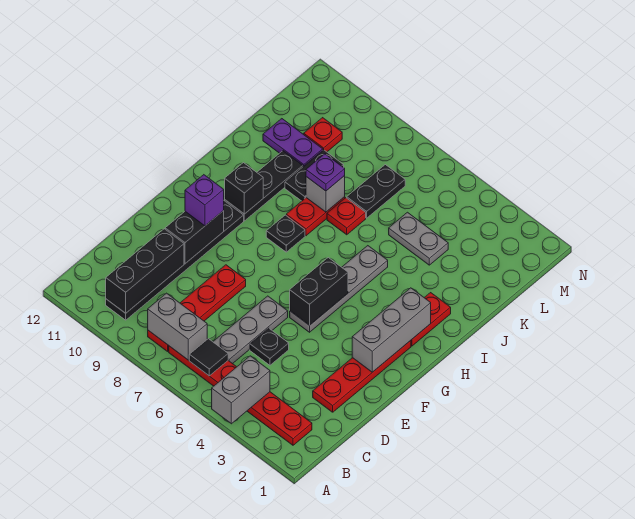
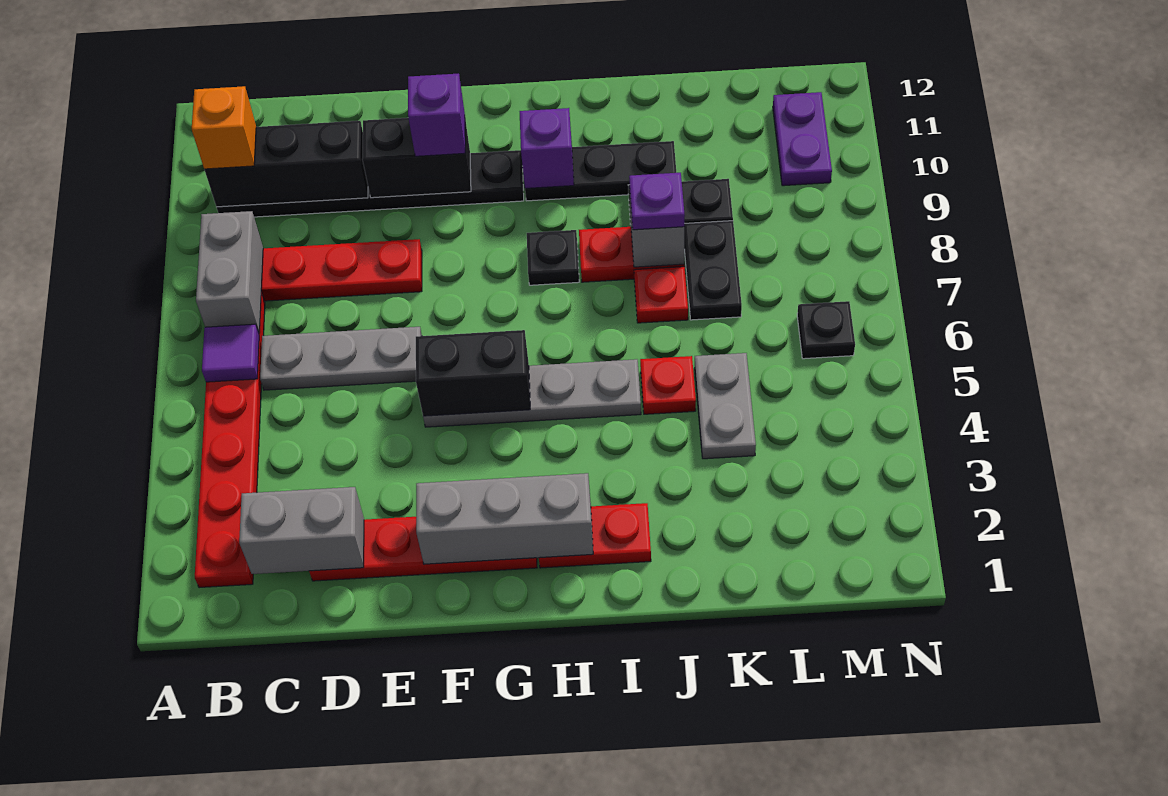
grey brick A4:B4 level 2 -> grey brick C2:D2 level 2
black tile B6 level 2 -> purple tile B6 level 2
none -> orange brick B10 level 3
black plate D5 level 1 -> black plate M6 level 1
black brick H10 level 2 -> purple brick H10 level 2
black plate K7:L7 level 1 -> black plate K7:K8 level 1
purple plate K10:K11 level 1 -> purple plate M10:M11 level 1
red plate L10 level 1 -> red plate J5 level 1

